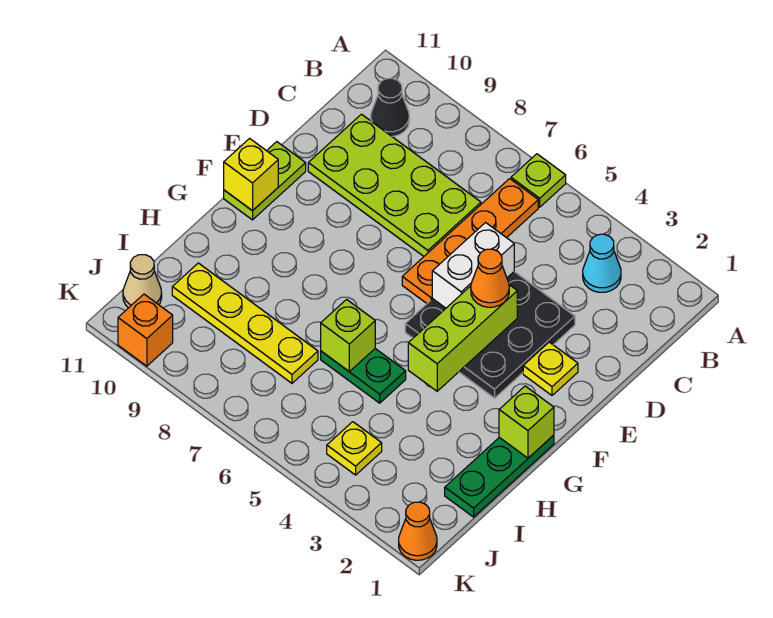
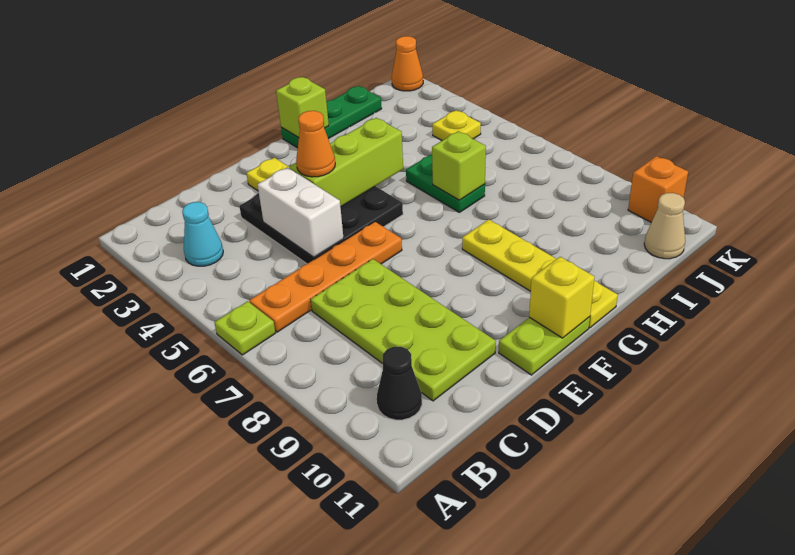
white brick D5:E5 level 2 -> white brick D4:D5 level 2
yellow plate I7:I10 level 1 -> yellow plate G8:G11 level 1

